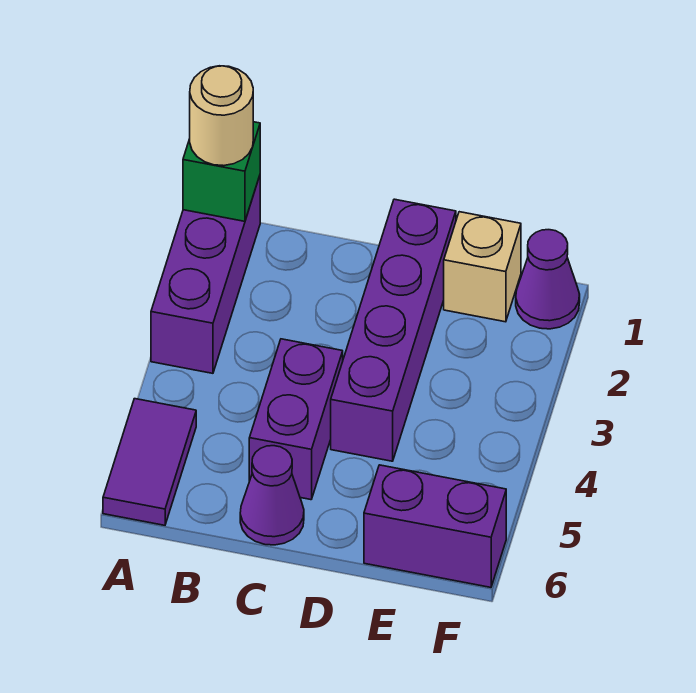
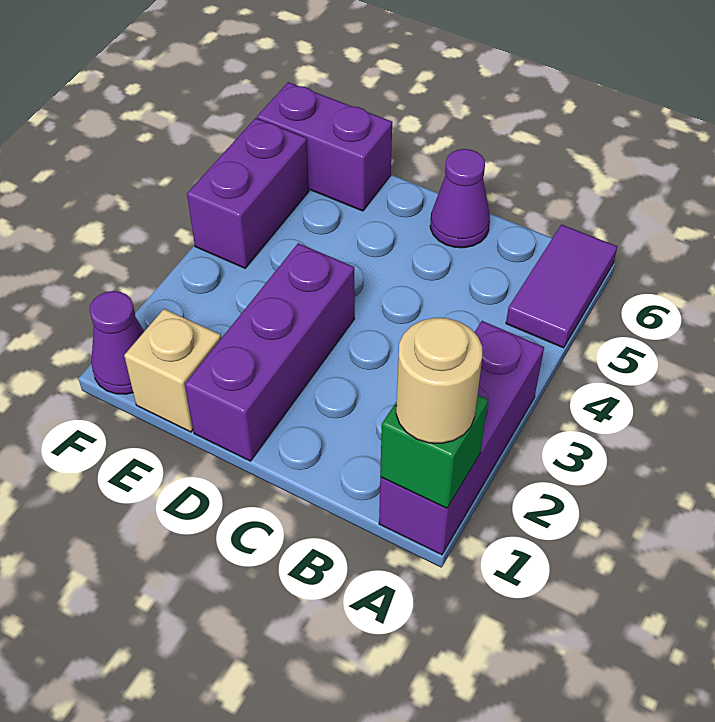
purple brick C4:C5 level 1 -> purple brick F4:F5 level 1
purple brick D1:D4 level 1 -> purple brick D1:D3 level 1

